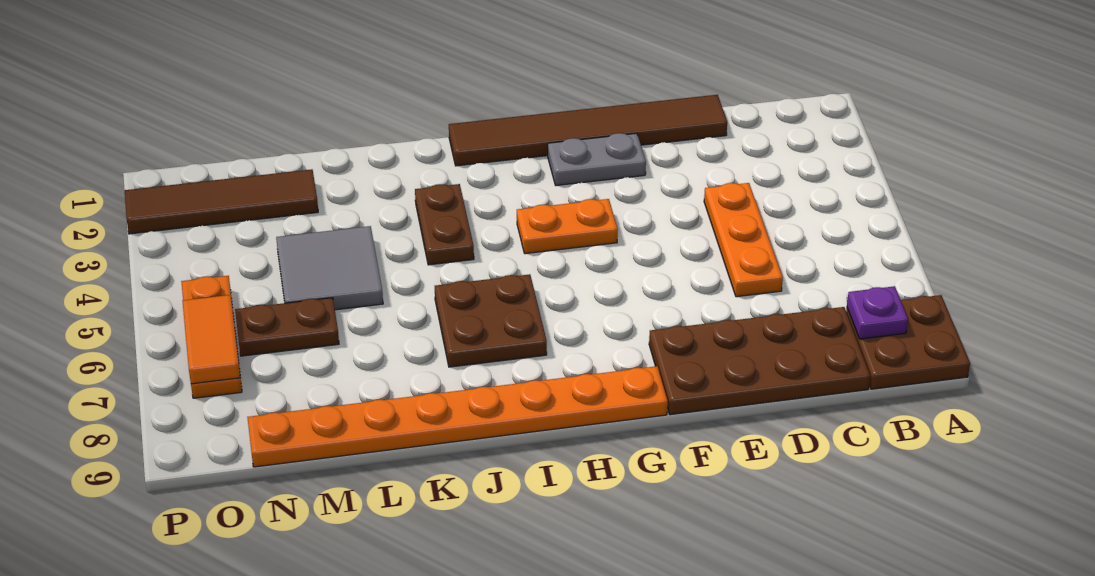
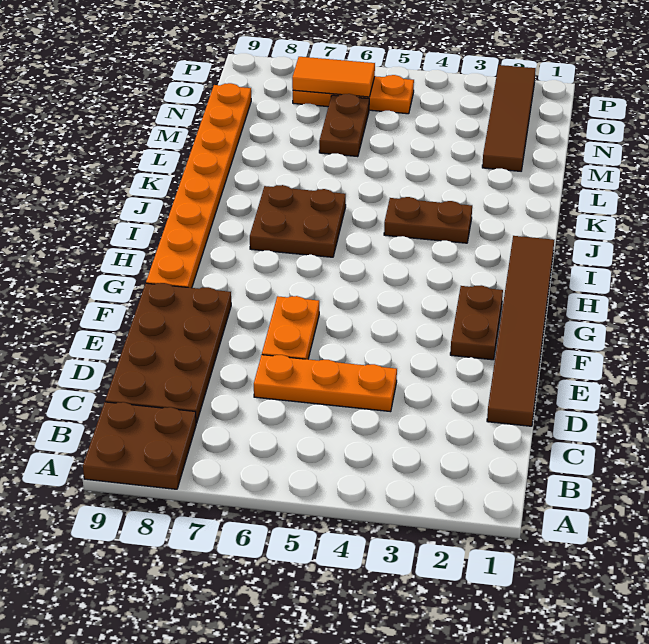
purple plate B8 level 2 -> none
grey plate F2:G2 level 1 -> brown plate F2:G2 level 1
orange plate G4:H4 level 1 -> orange plate E6:F6 level 1
grey tile L4:M5 level 1 -> none

